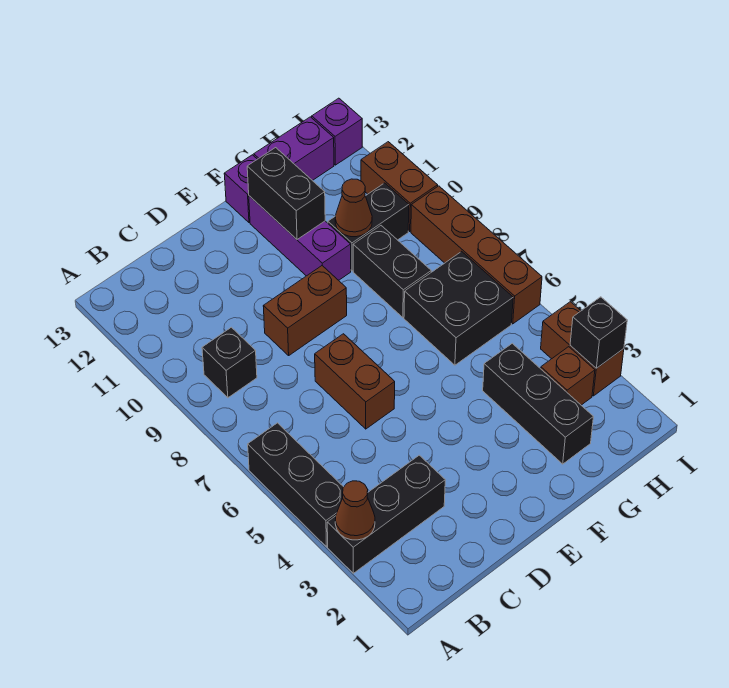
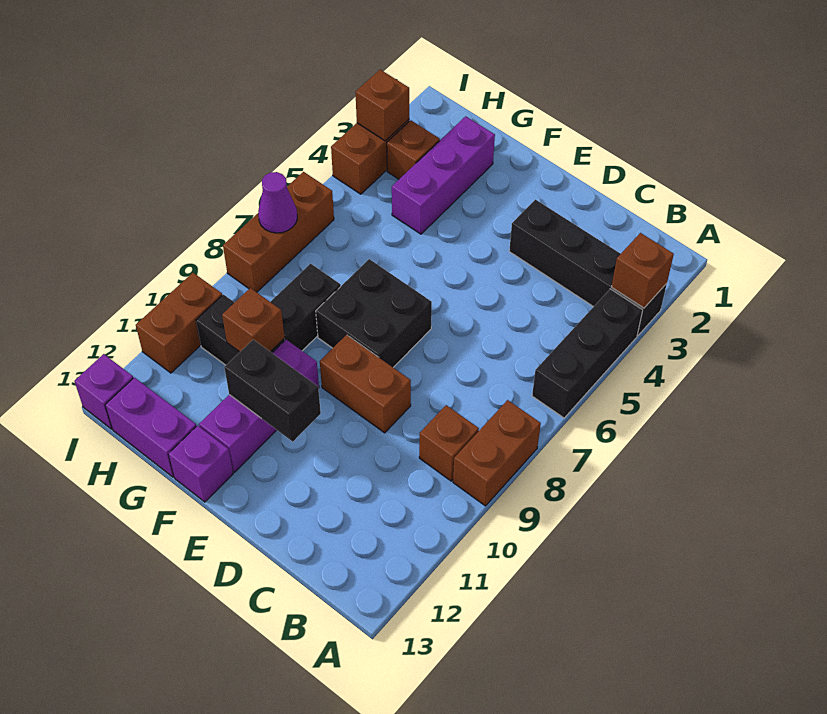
black brick A3:C3 level 1 -> black brick A3:D3 level 1
brown cone A3 level 2 -> brown brick A3 level 2
black brick B9 level 1 -> brown brick B9 level 1
brown brick D6:D7 level 1 -> brown brick A8:A9 level 1
black brick F11:F12 level 2 -> black brick E11:F11 level 2
black brick G2:G4 level 1 -> purple brick G2:G4 level 1
black brick G6:H7 level 1 -> black brick E7:F8 level 1
brown cone G10 level 2 -> brown brick G10 level 2
black brick I3 level 2 -> brown brick I3 level 2
brown brick I6:I9 level 1 -> brown brick I6:I8 level 1
none -> purple cone I7 level 2

